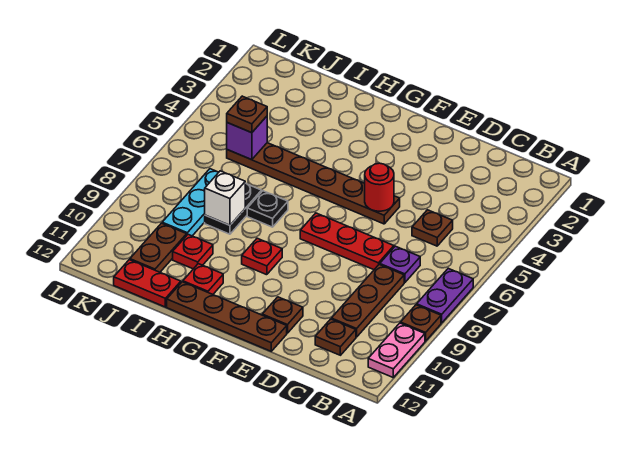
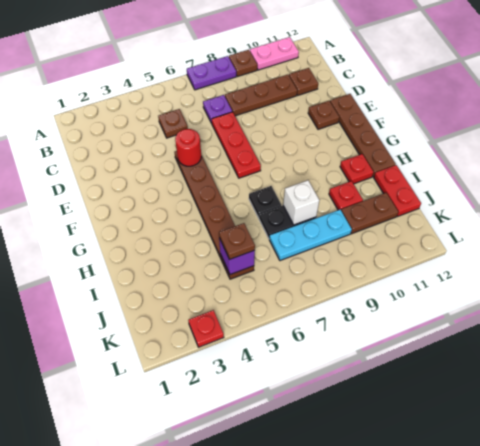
red plate G9 level 1 -> red plate L3 level 1

